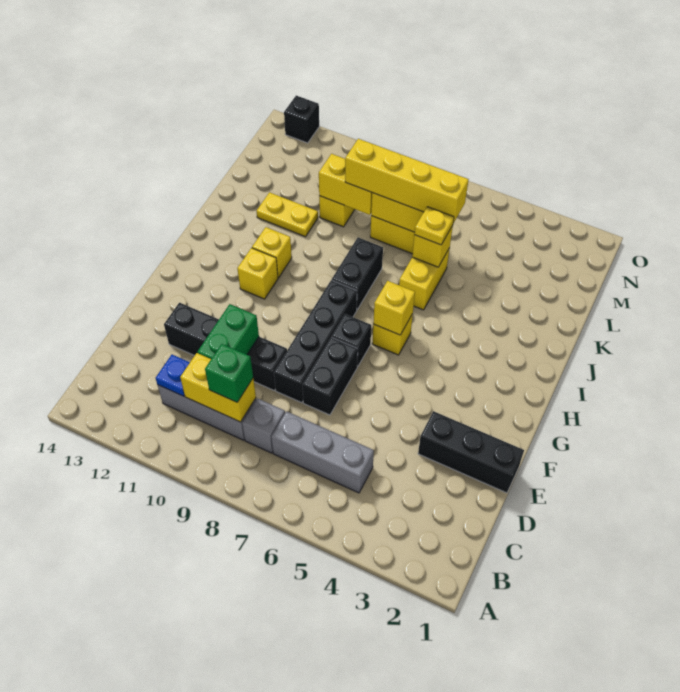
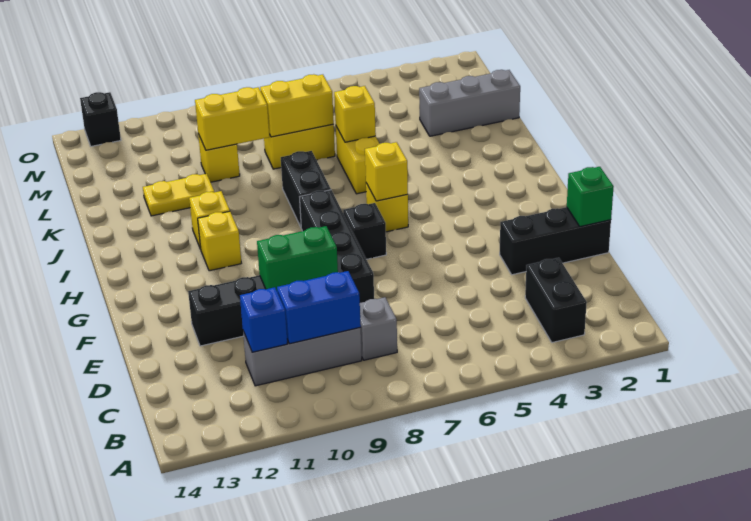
grey brick C5:C7 level 1 -> grey brick L1:L3 level 1
yellow brick C9:C10 level 2 -> blue brick C9:C10 level 2
green brick C9 level 3 -> green brick E1 level 2
blue plate C11 level 2 -> blue brick C11 level 2
green brick D10:E10 level 2 -> green brick E9:E10 level 2
black brick E7:F7 level 1 -> black brick B3:C3 level 1
yellow plate K6 level 3 -> none
yellow brick L6:L9 level 3 -> none

